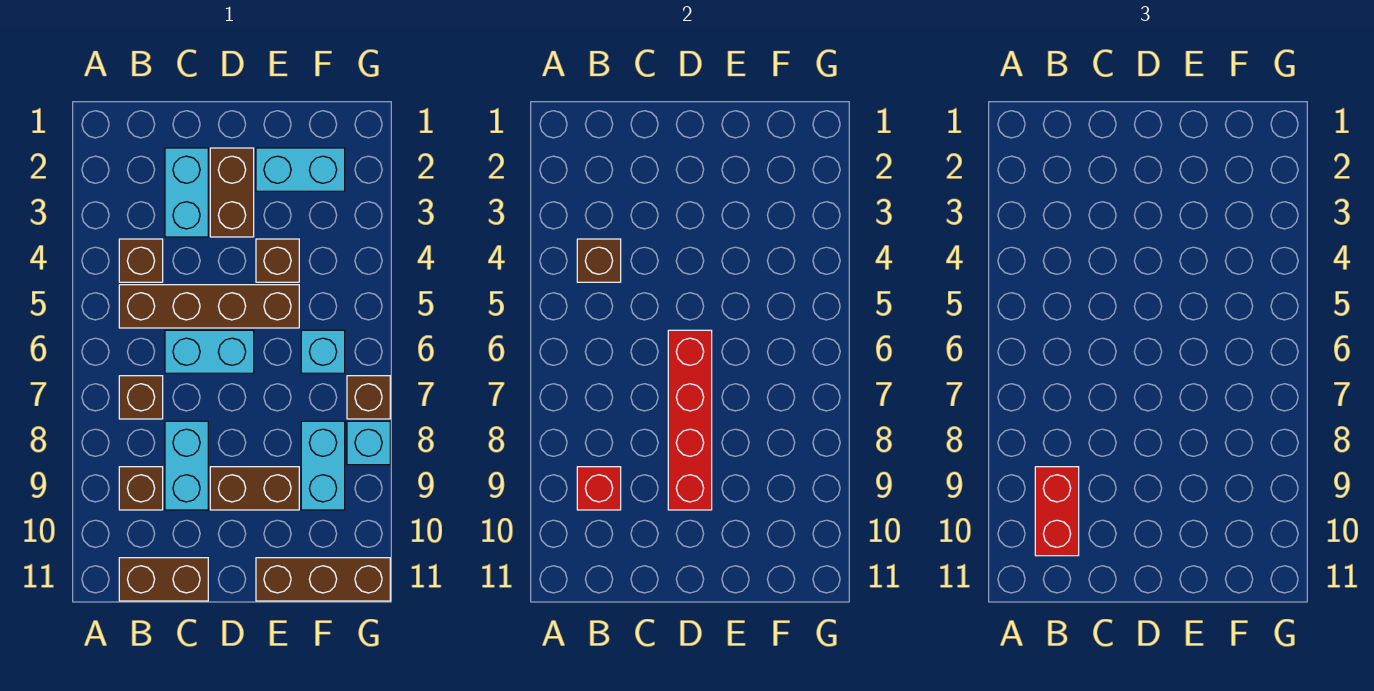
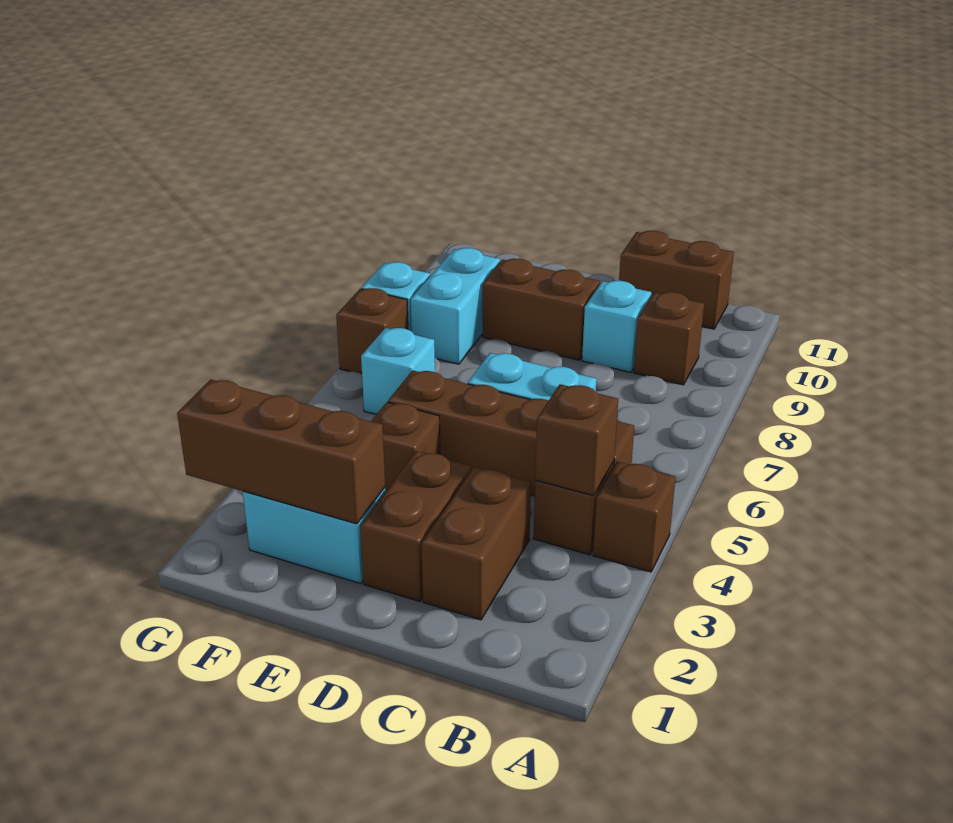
brown brick B7 level 1 -> brown brick A4 level 1
red brick B9 level 2 -> none
red brick B9:B10 level 3 -> none
cyan brick C2:C3 level 1 -> brown brick C2:C3 level 1
cyan brick C8:C9 level 1 -> cyan brick C9 level 1
red brick D6:D9 level 2 -> none
brown brick E11:G11 level 1 -> brown brick E2:G2 level 2

